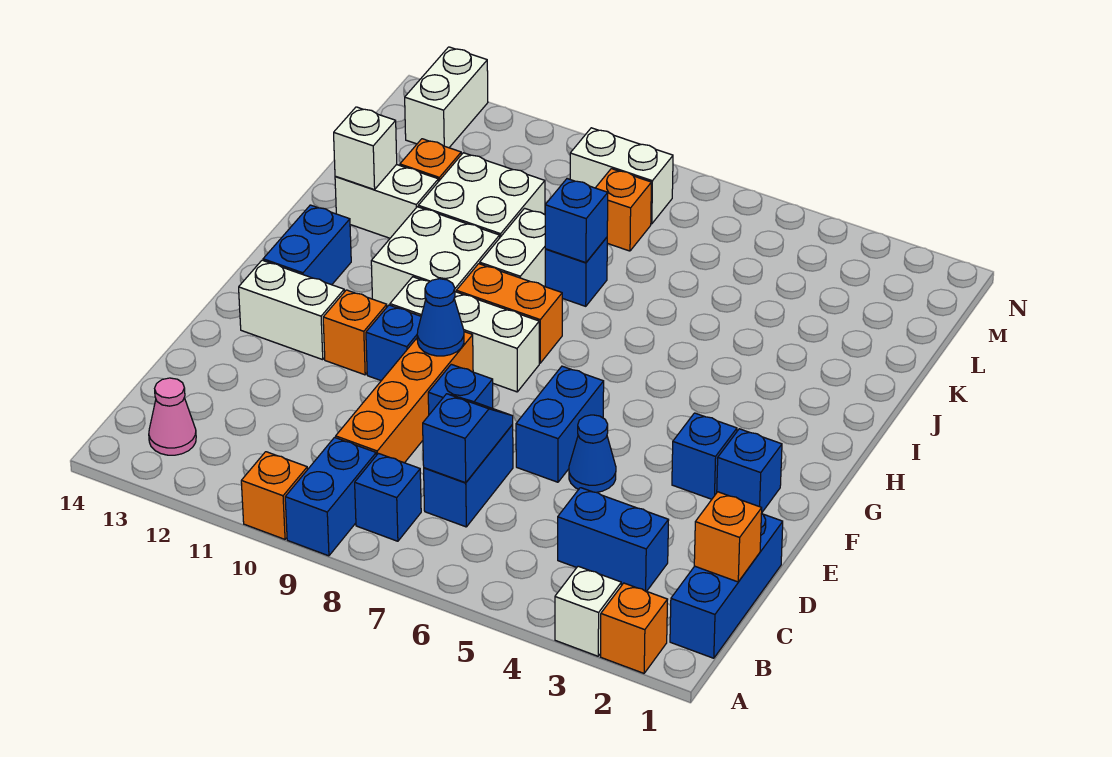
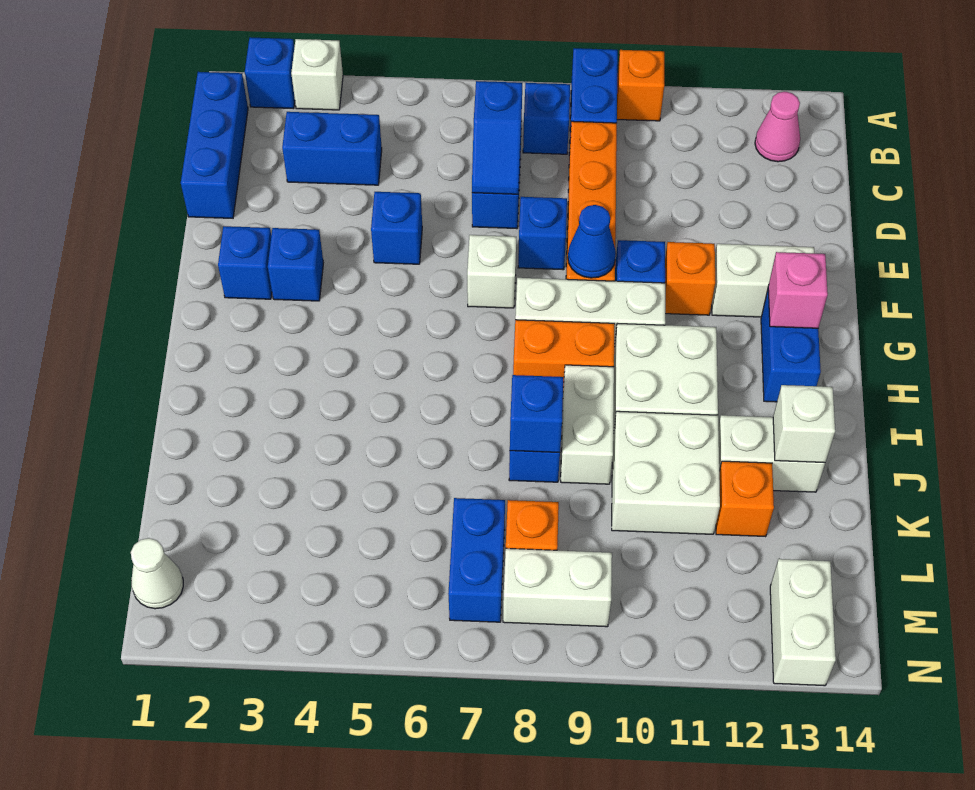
orange brick A2 level 1 -> blue brick A2 level 1
orange brick C1 level 2 -> none
blue cone E5 level 1 -> blue brick E5 level 1
blue brick E6:F6 level 1 -> blue brick L7:M7 level 1
none -> white brick F7 level 1
none -> pink brick G13 level 2
none -> white cone M1 level 1

